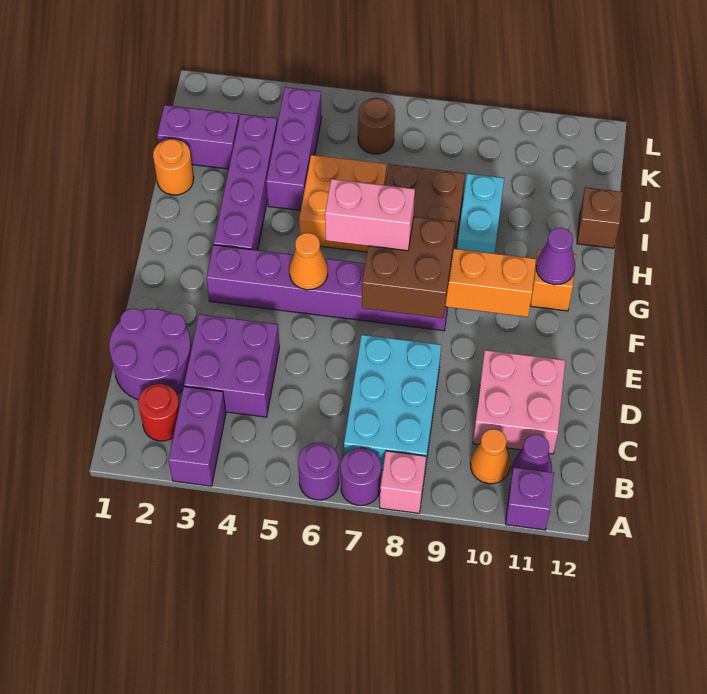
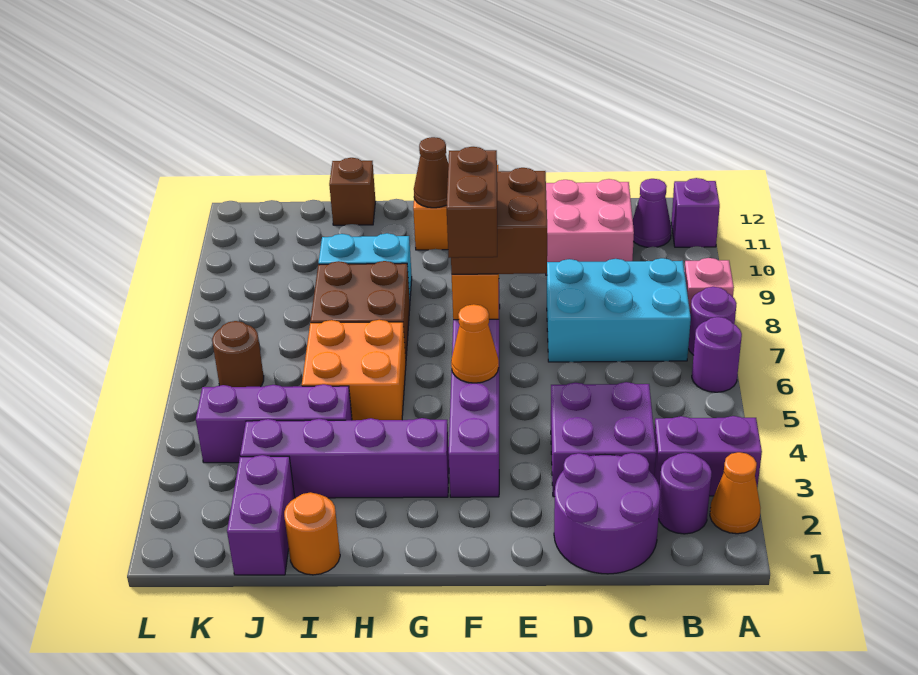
red round brick B2 level 1 -> purple round brick B2 level 1
orange cone B10 level 1 -> orange cone A2 level 1
pink brick F6:F7 level 4 -> brown brick F6:F7 level 4
purple cone G11 level 2 -> brown cone G11 level 2

